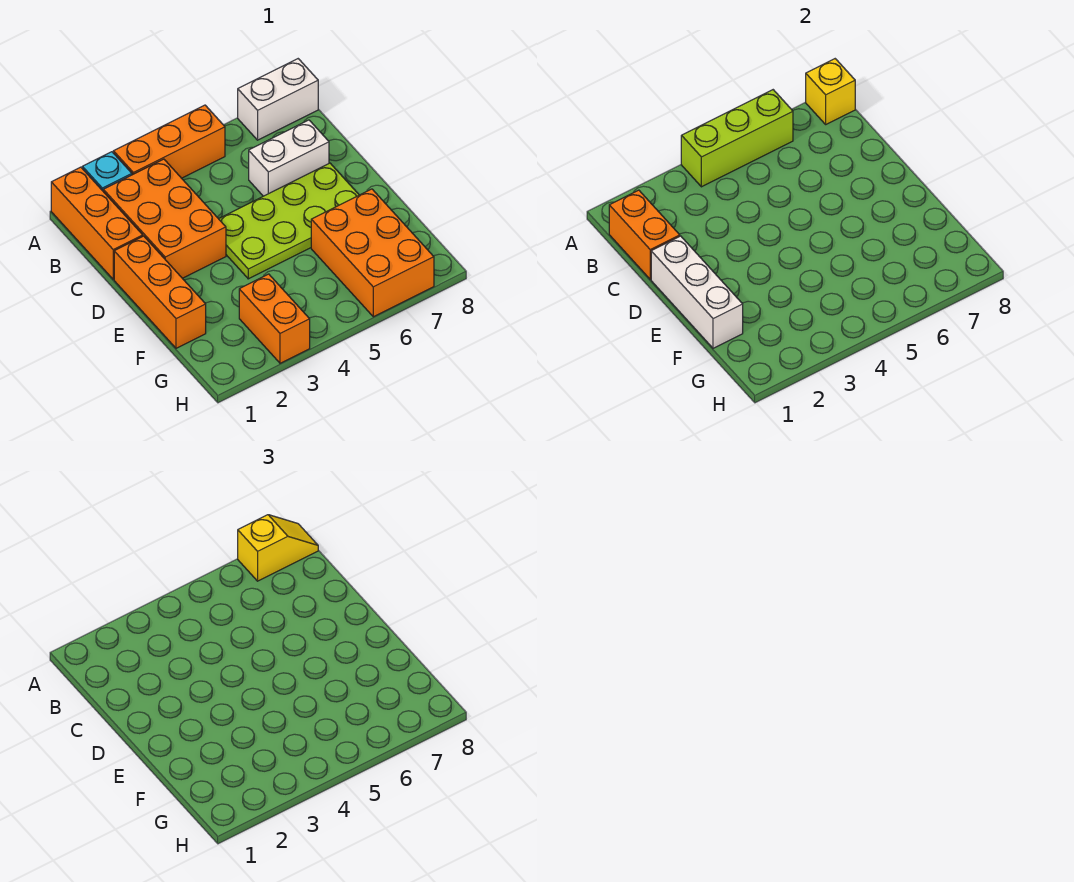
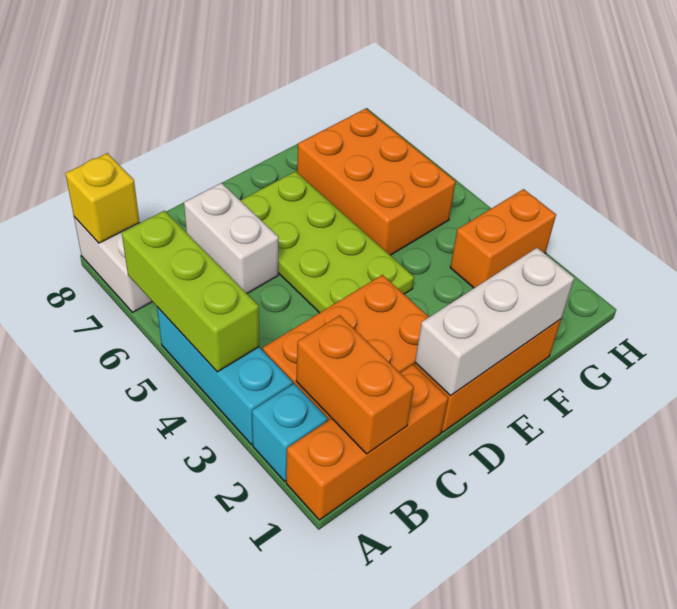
orange brick A3:A5 level 1 -> cyan brick A3:A5 level 1
yellow slope A7:A8 level 3 top 7 -> none
orange brick B1:C1 level 2 -> orange brick B1:B2 level 2
orange brick F6:H7 level 1 -> orange brick F5:G7 level 1

